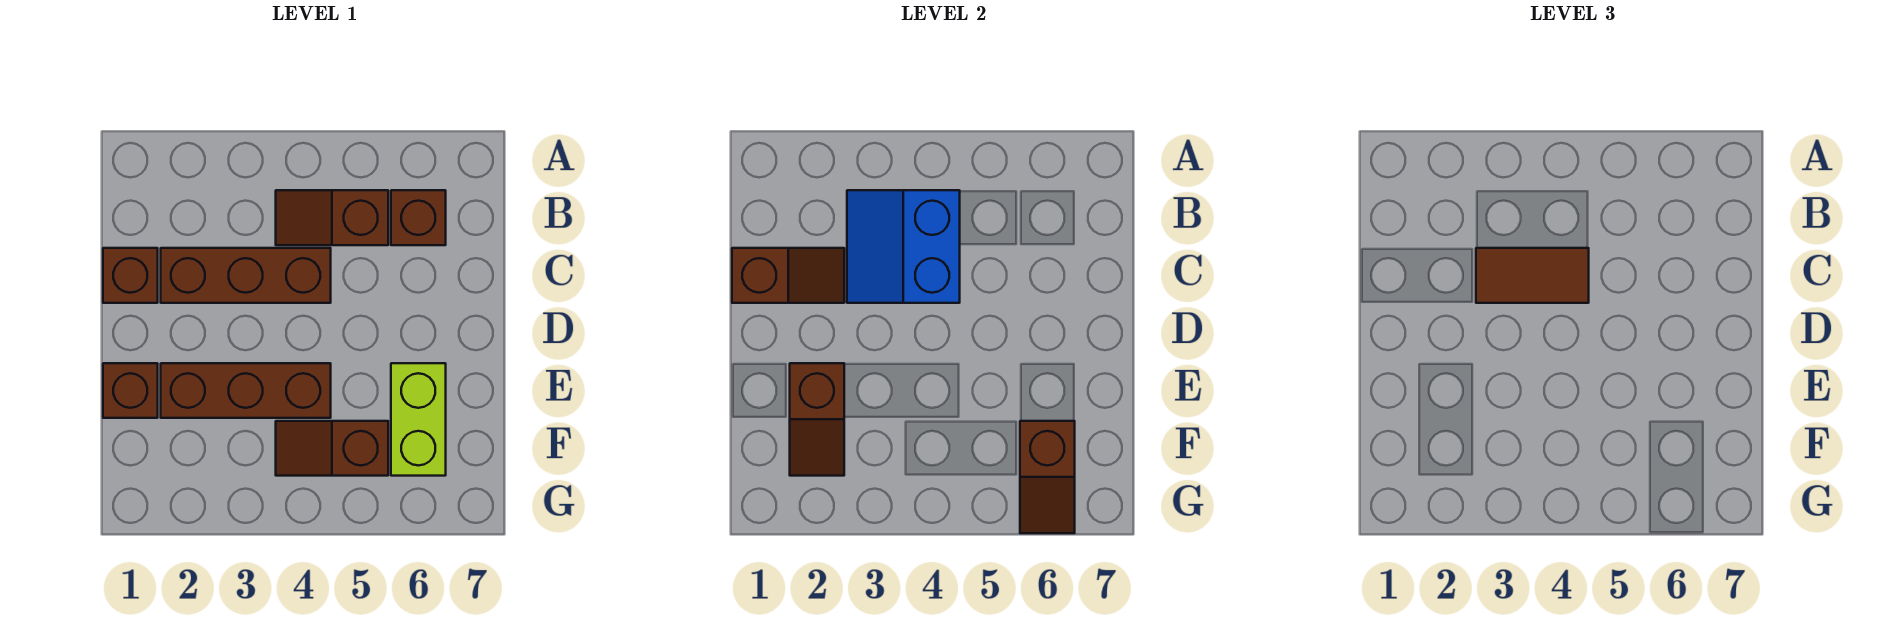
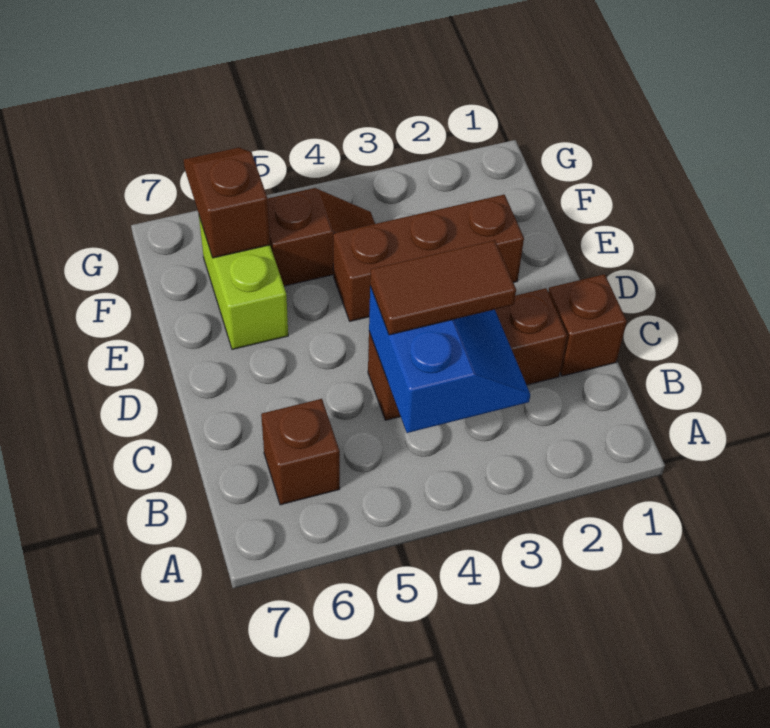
brown slope B4:B5 level 1 top 5 -> none
brown slope C1:C2 level 2 top 1 -> none
brown brick E1 level 1 -> none
brown slope E2:F2 level 2 top E -> none

